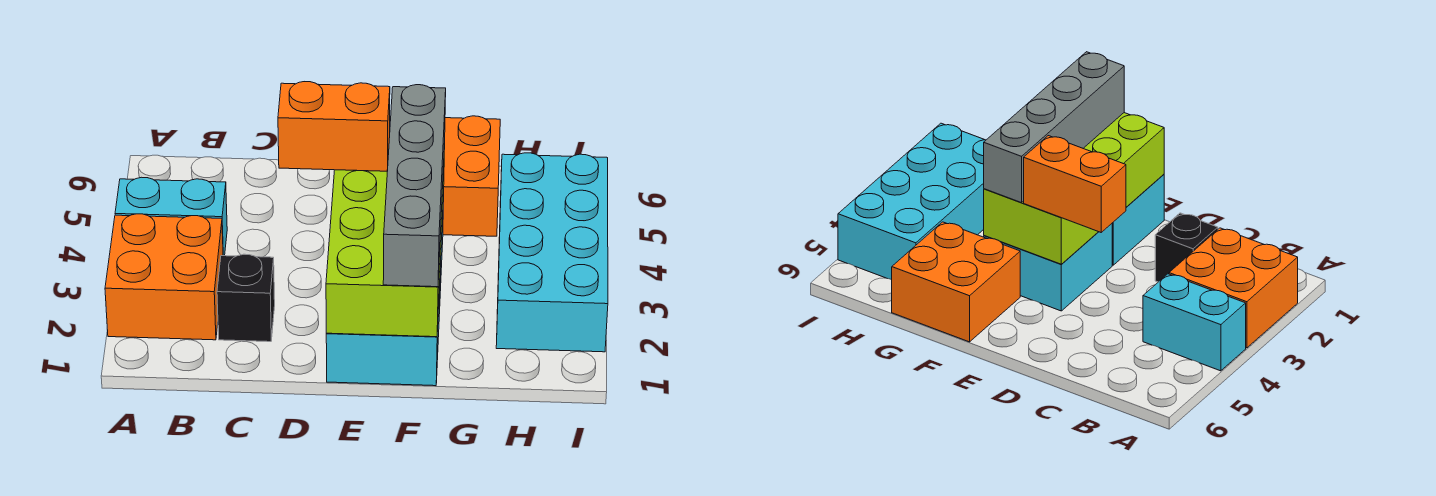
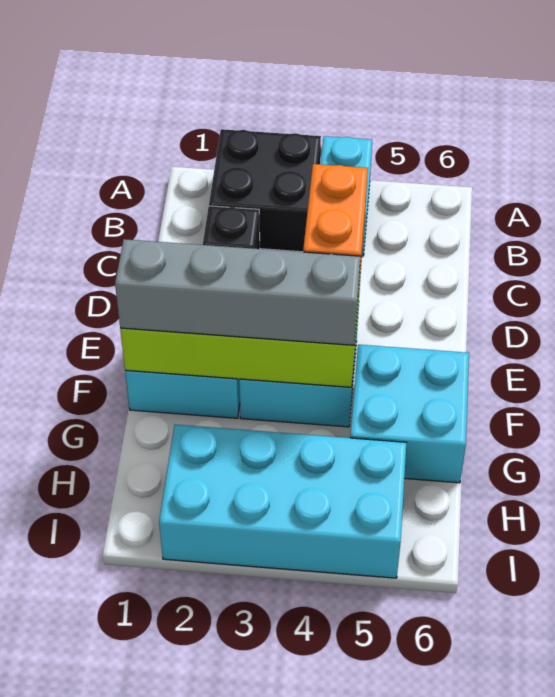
orange brick A2:B3 level 1 -> black brick A2:B3 level 1
orange brick F5:G6 level 1 -> cyan brick F5:G6 level 1

